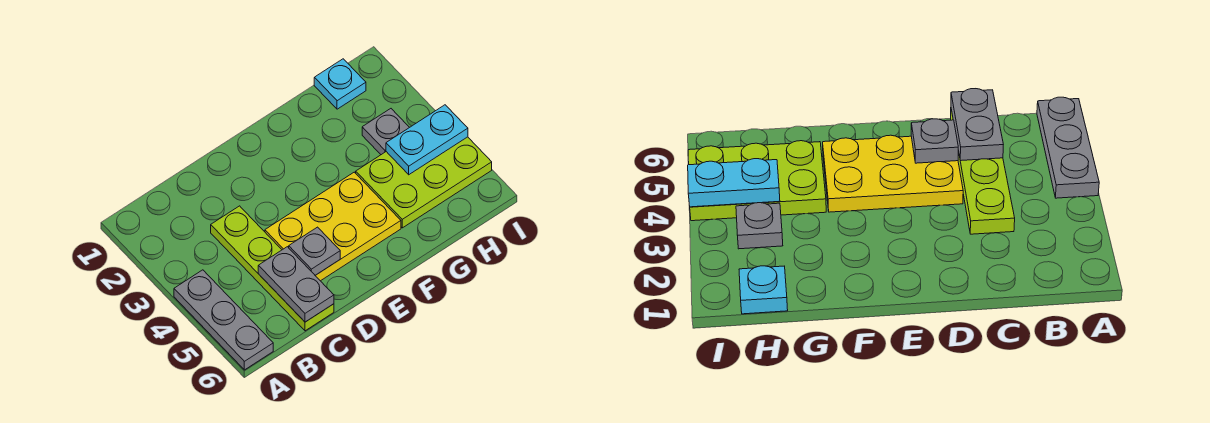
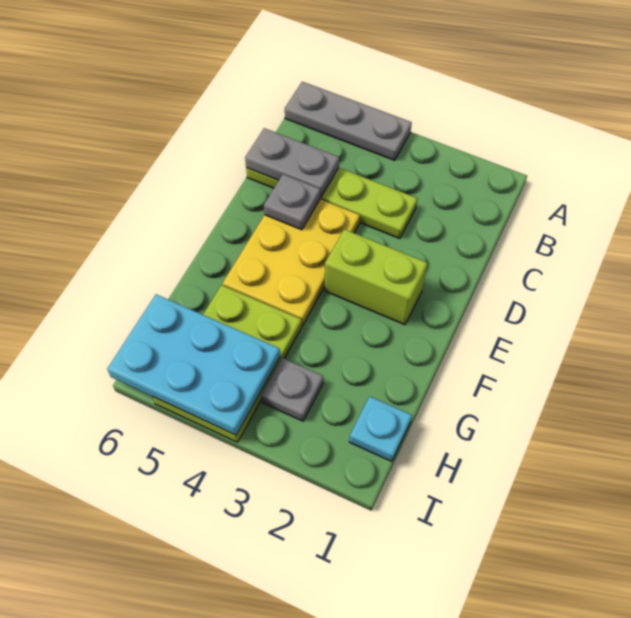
none -> lime brick E2:E3 level 1
cyan plate H4:I4 level 2 -> cyan plate H4:I6 level 2

